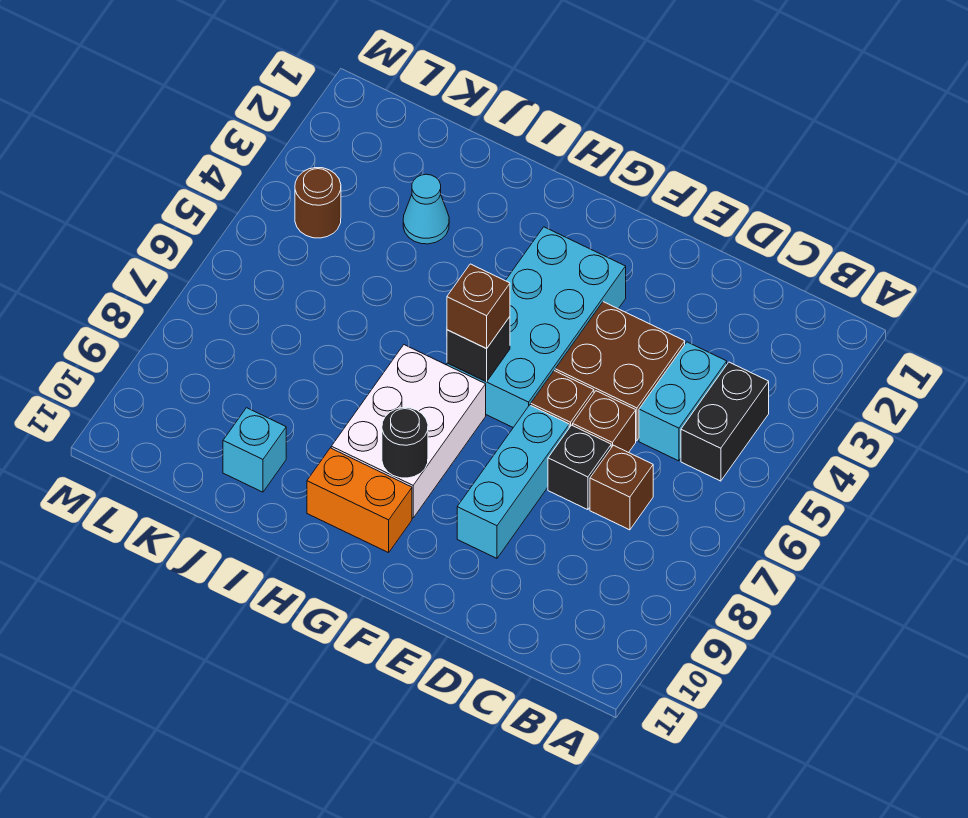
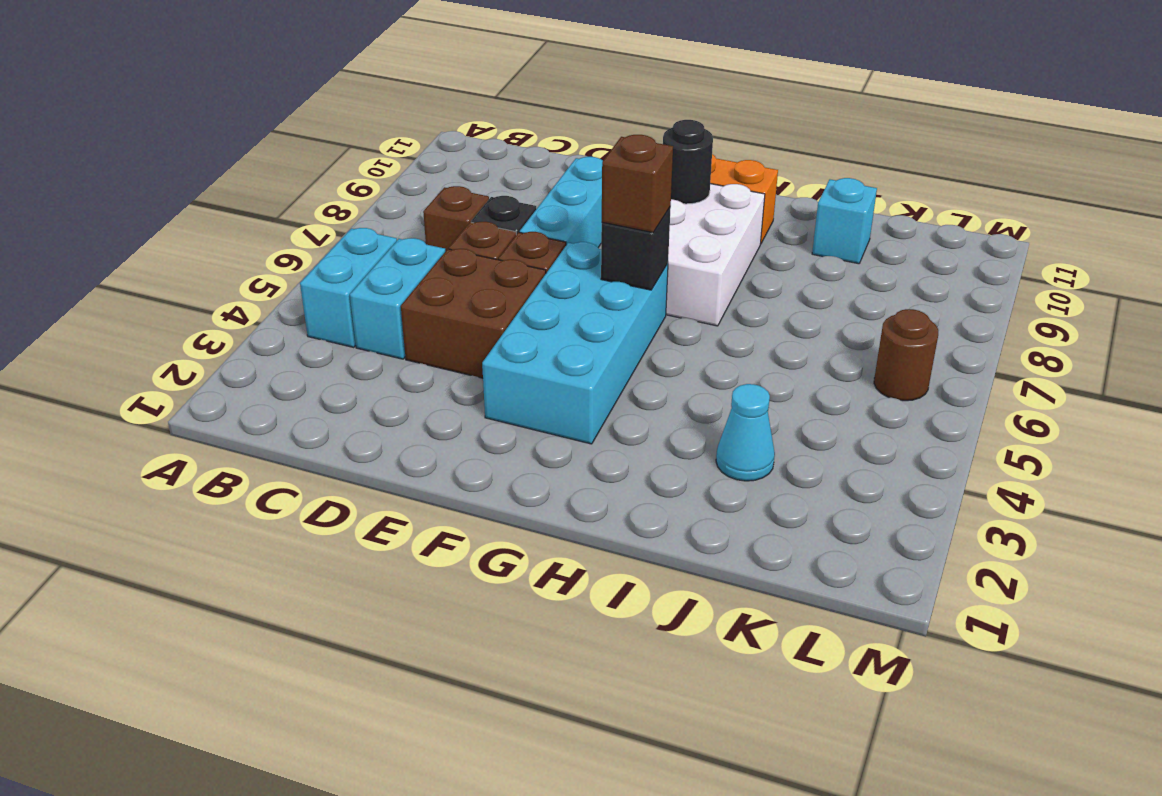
black brick B4:B5 level 1 -> cyan brick B4:B5 level 1
brown round brick L4 level 1 -> brown round brick L6 level 1

